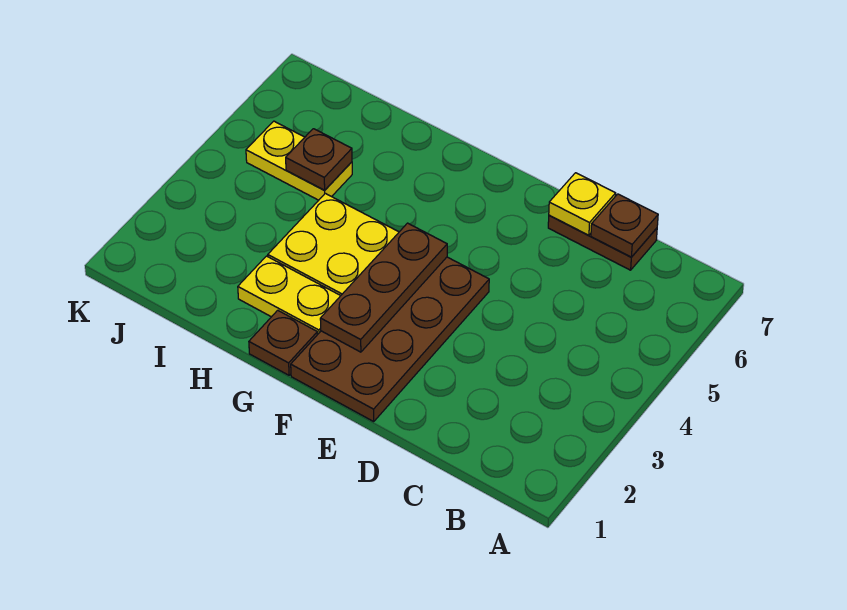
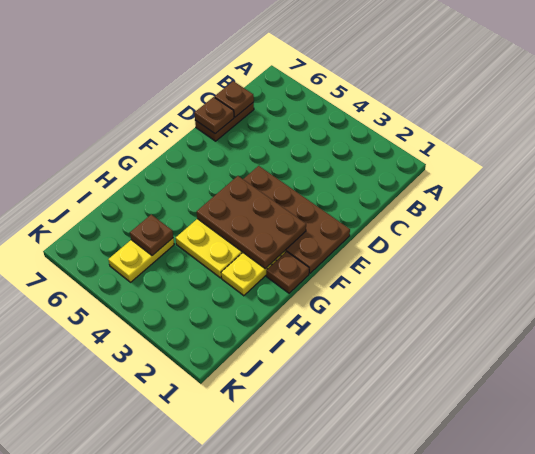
yellow plate D7 level 2 -> brown plate D7 level 2
brown plate F2:F4 level 2 -> brown plate F2:G4 level 2

